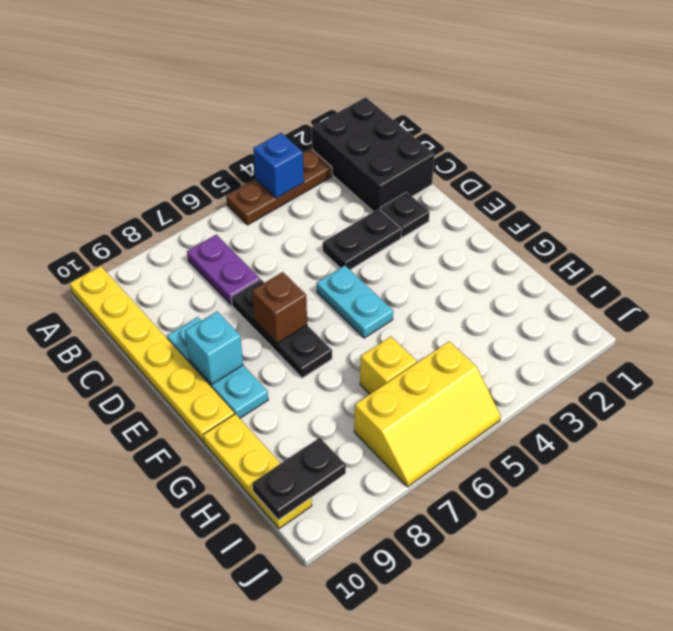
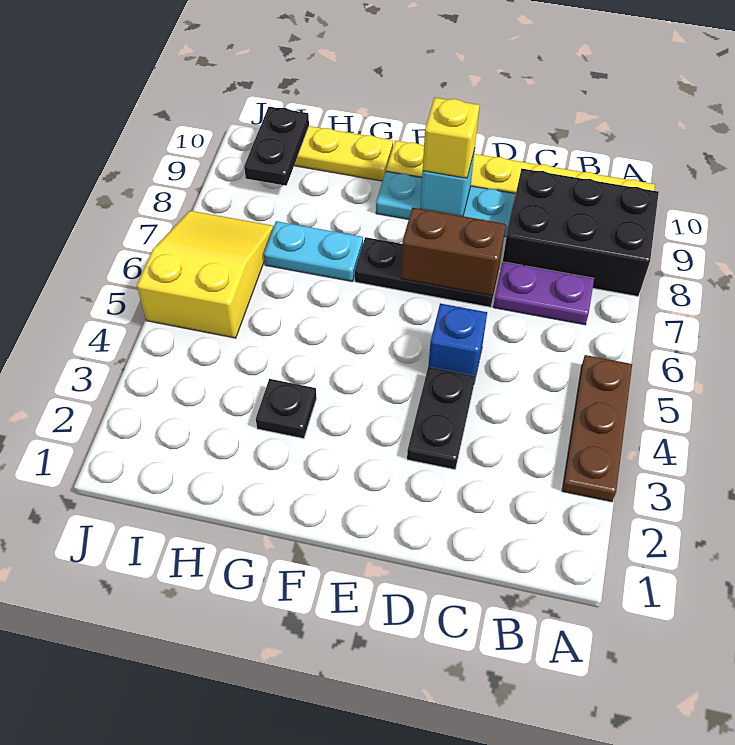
black brick A1:C2 level 1 -> black brick A8:C9 level 1
blue brick A4 level 2 -> blue brick D5 level 1
black plate D2 level 1 -> black plate G3 level 1
cyan plate E5:F5 level 1 -> cyan plate G7:H7 level 1
brown brick E7 level 2 -> brown brick D7:E7 level 2
yellow brick H6 level 1 -> yellow brick E9 level 3
yellow slope I5:J7 level 1 top I -> yellow slope I5:J7 level 1 top 5

